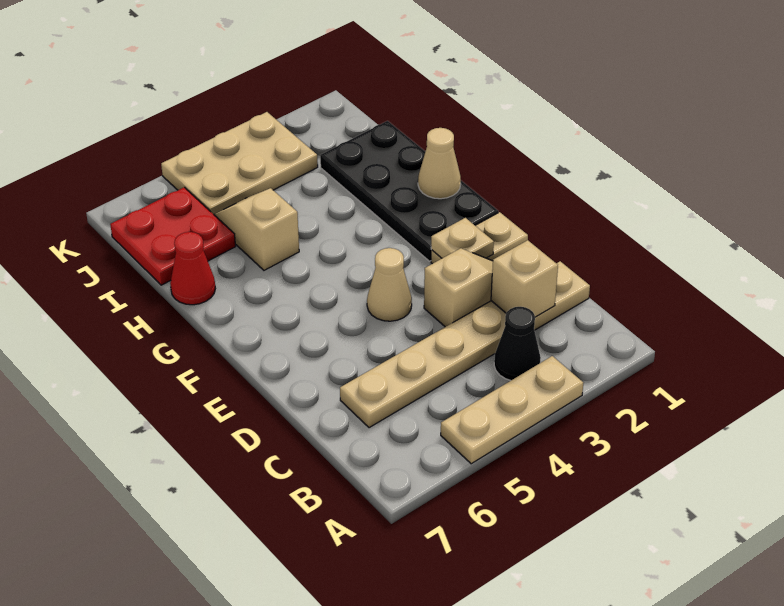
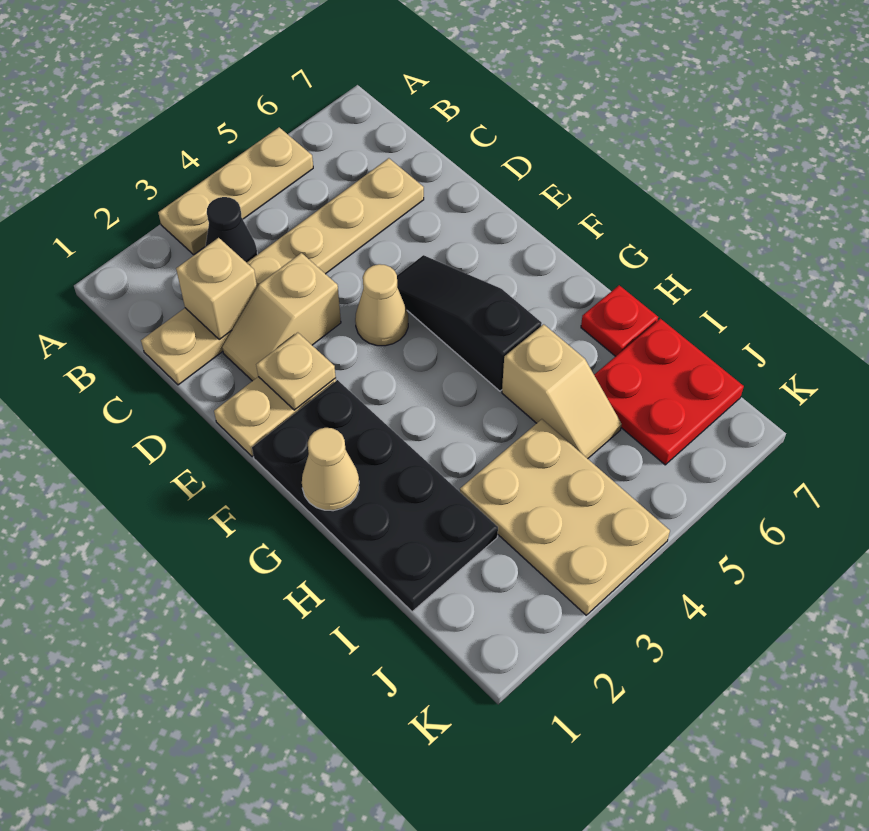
none -> black slope E5:G5 level 1 top G
red cone H7 level 1 -> red plate H7 level 1
tan plate J3:K5 level 1 -> tan plate I3:K4 level 1

